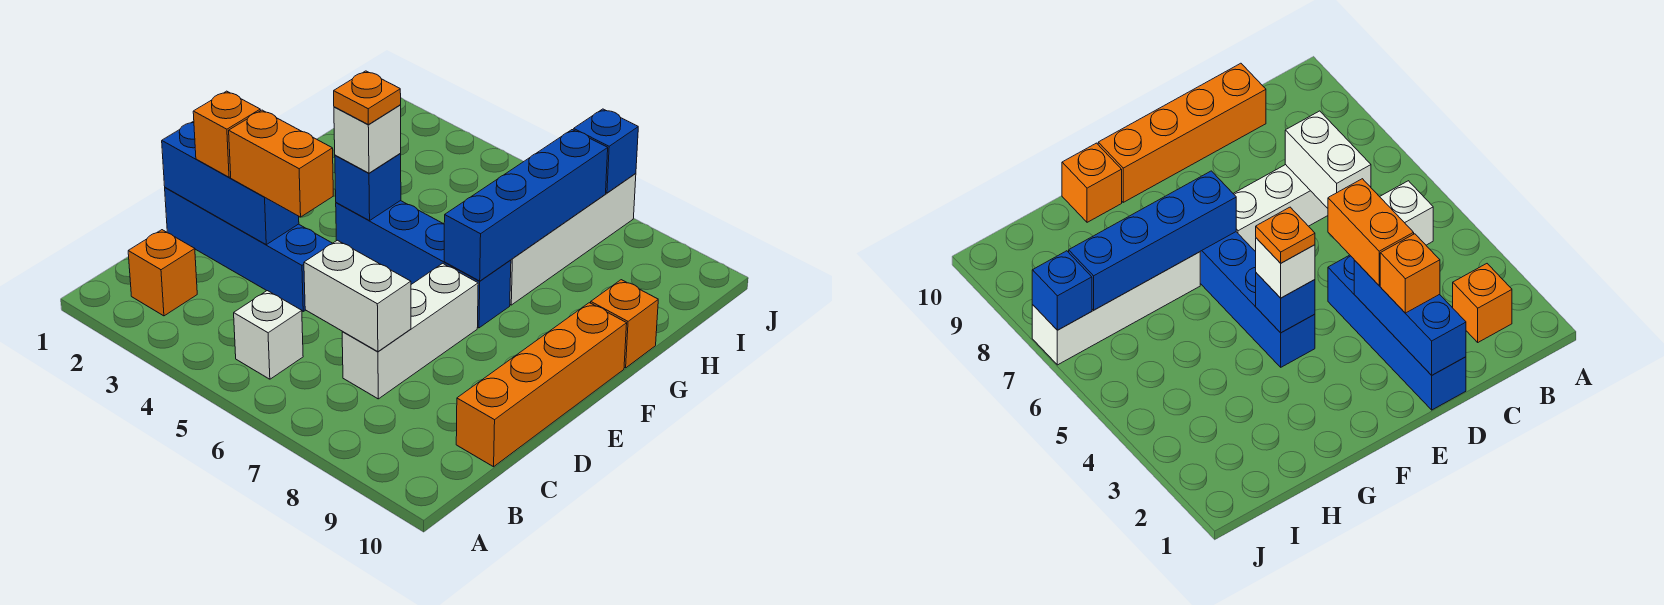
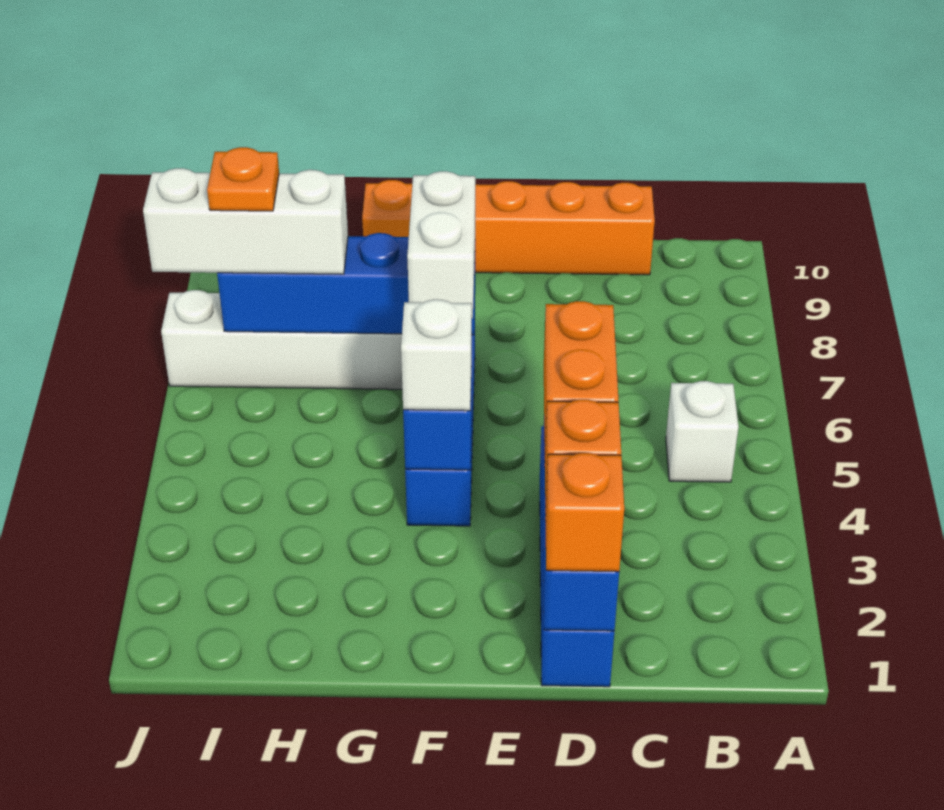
orange brick B2 level 1 -> orange brick D1 level 3
white brick C6:C7 level 2 -> white brick F6:F7 level 3
white brick C7:E7 level 1 -> white brick H7:J7 level 3
orange plate F4 level 4 -> orange plate I7 level 4
blue brick J7 level 2 -> none

